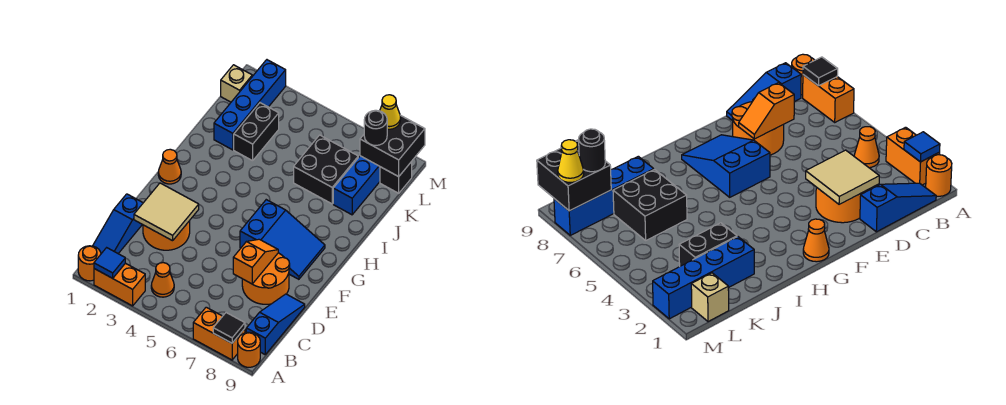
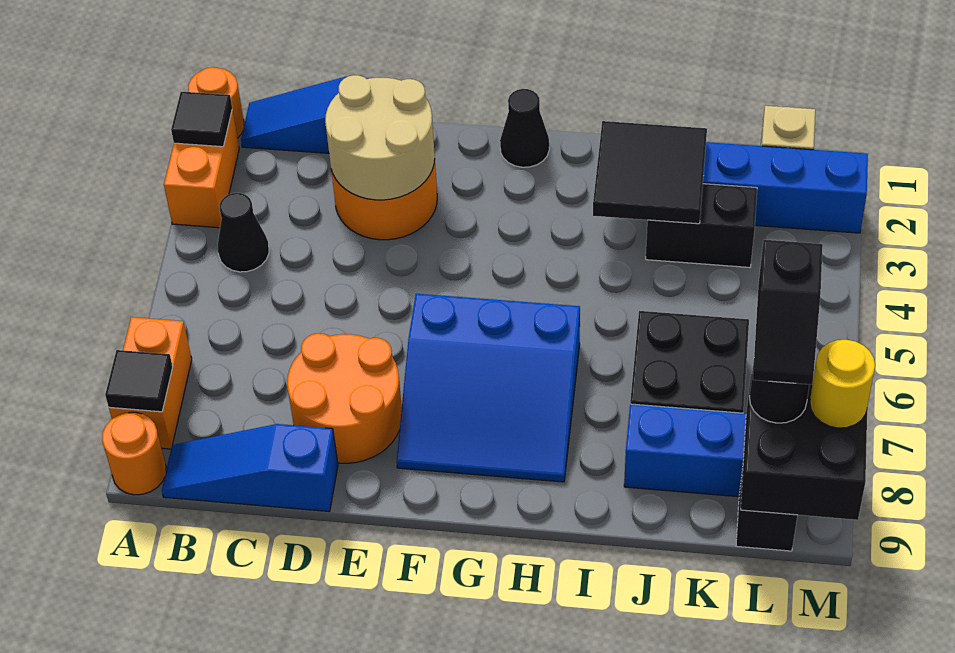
blue tile A2 level 2 -> black tile A2 level 2
orange cone B4 level 1 -> black cone B4 level 1
blue slope B9:D9 level 1 top B -> blue slope B9:D9 level 1 top D
tan tile D2:E3 level 2 -> tan round brick D2:E3 level 2
orange slope D7:E7 level 2 top D -> none
blue slope F6:G8 level 1 top 6 -> blue slope F6:H8 level 1 top 6
orange cone G1 level 1 -> black cone G1 level 1
none -> black tile I2:J3 level 2
none -> black slope L7:L8 level 4 top 7
yellow cone M8 level 3 -> yellow round brick M8 level 3

